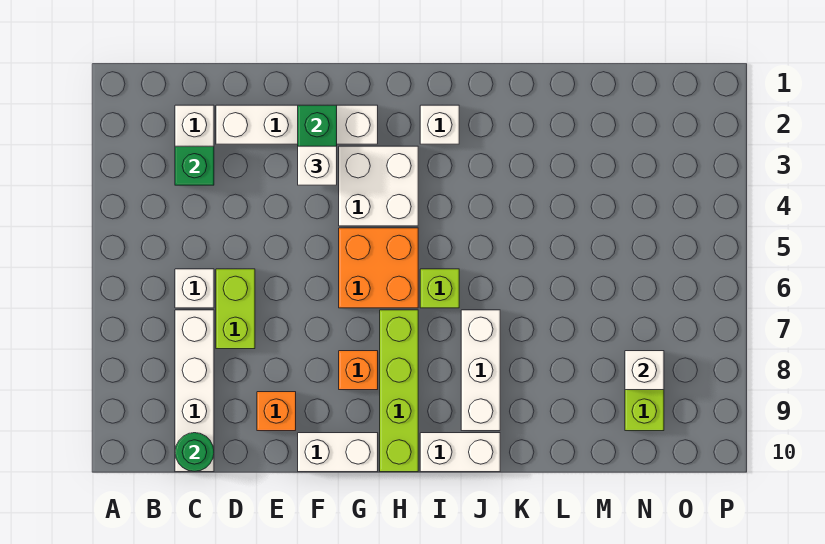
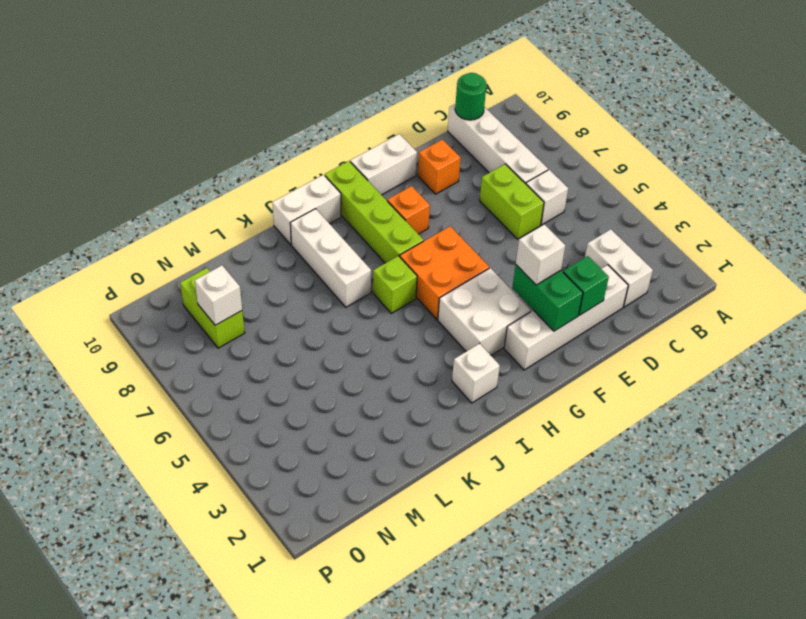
green brick C3 level 2 -> green brick E2 level 2

